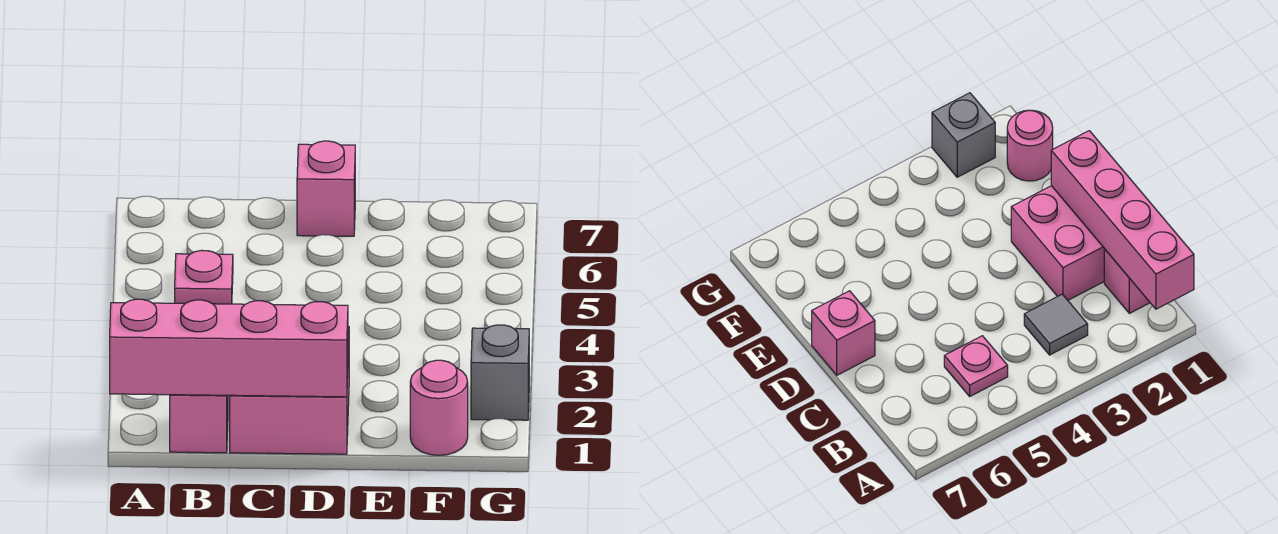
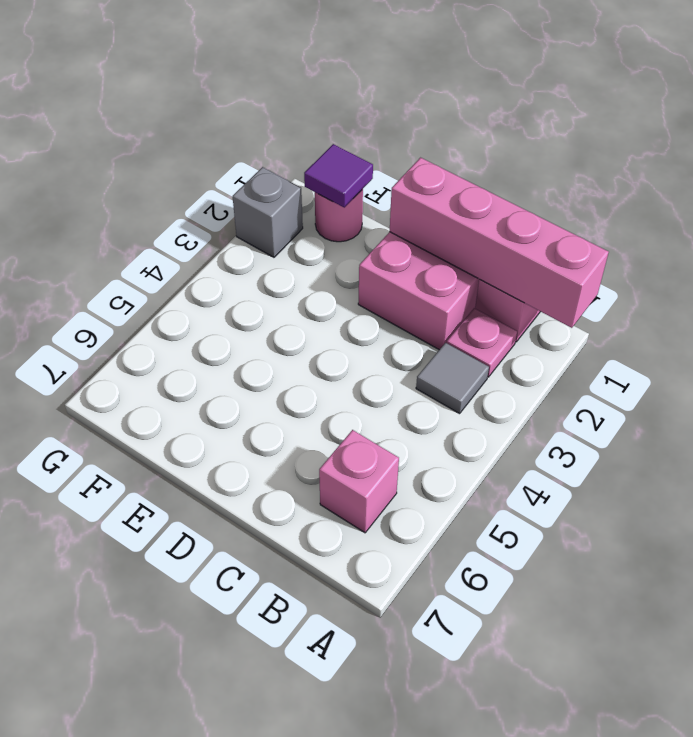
pink plate B5 level 1 -> pink plate B2 level 1
pink brick D7 level 1 -> pink brick B6 level 1
none -> purple tile F1 level 2

